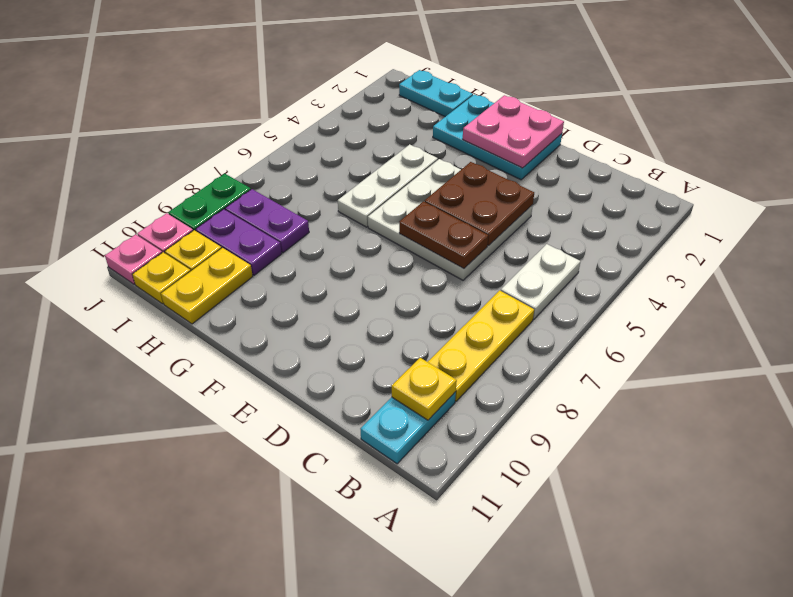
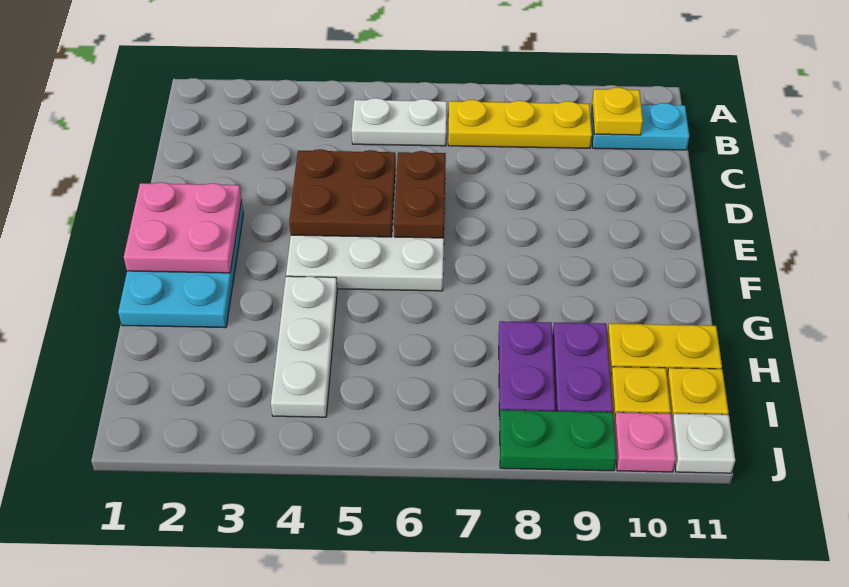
white plate G4:G6 level 1 -> white plate G4:I4 level 1
cyan plate H1:I1 level 1 -> none
pink plate J11 level 1 -> white plate J11 level 1

